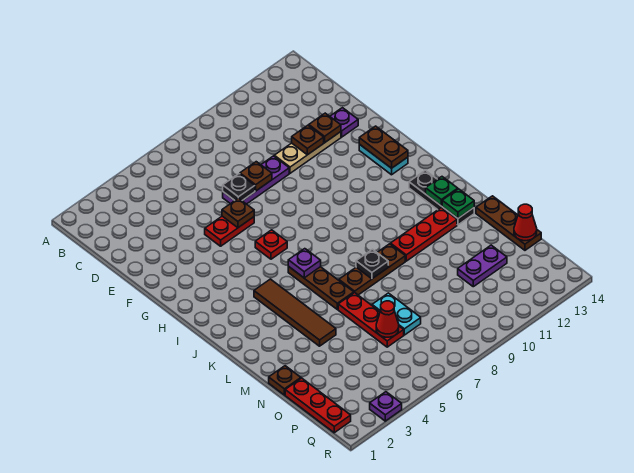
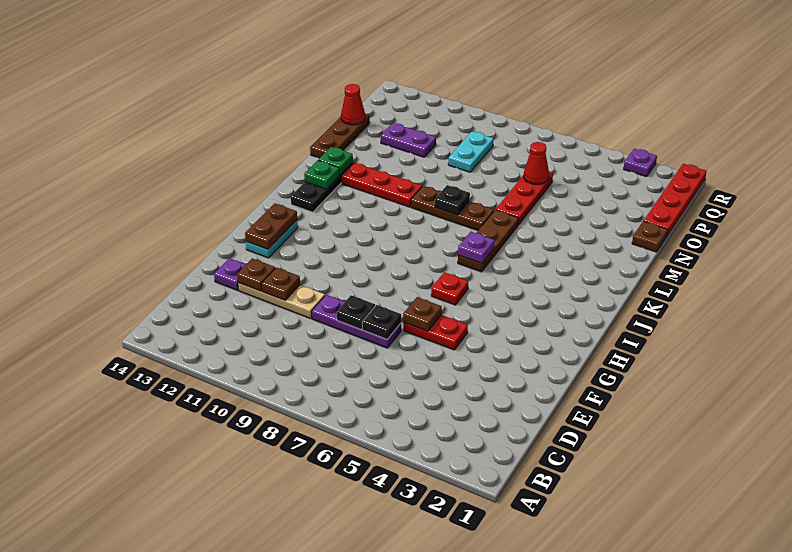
brown plate E8 level 2 -> black plate E8 level 2
brown tile J4:M4 level 1 -> none
cyan plate N7:O7 level 1 -> cyan plate O9:P9 level 1
red plate O1:Q1 level 1 -> red plate O1:R1 level 1

